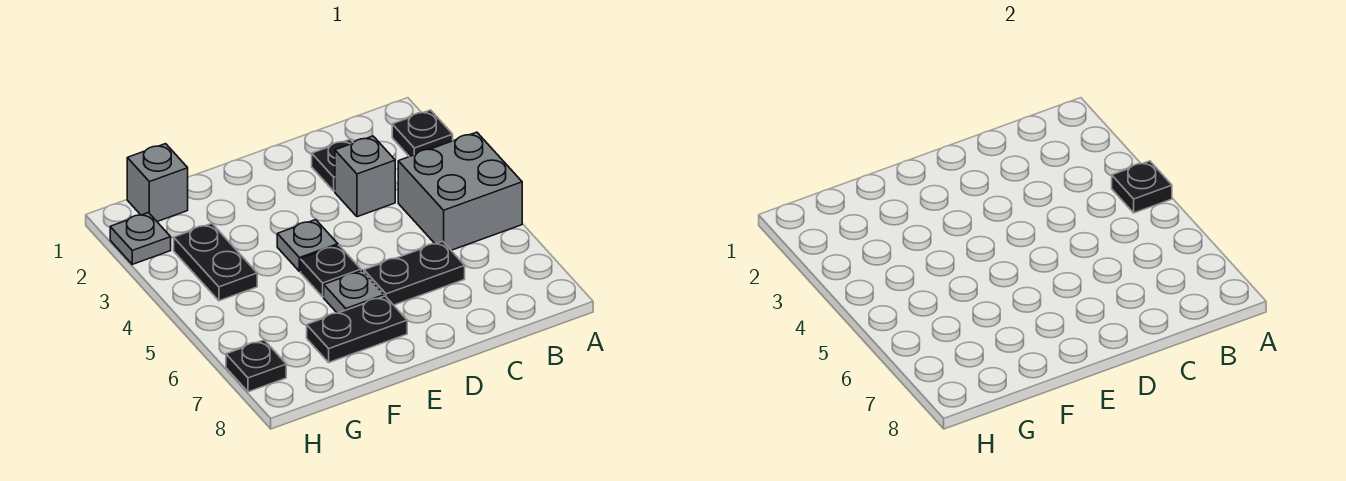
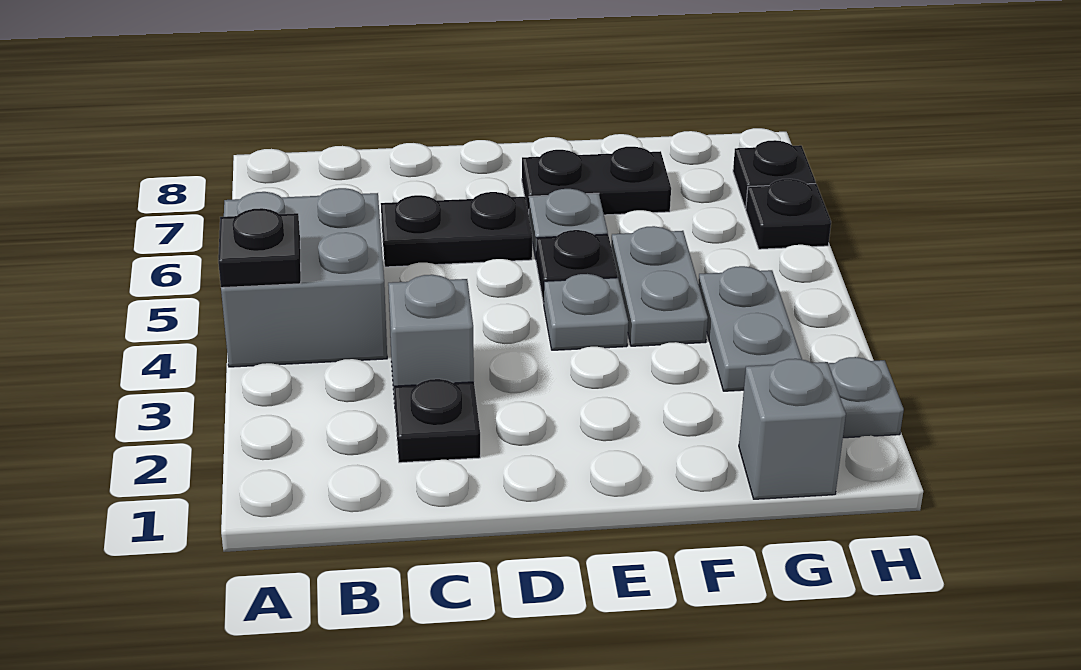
black plate A2 level 1 -> black plate H6 level 1
none -> grey plate F4:F5 level 1
black plate G3:G4 level 1 -> grey plate G3:G4 level 1

